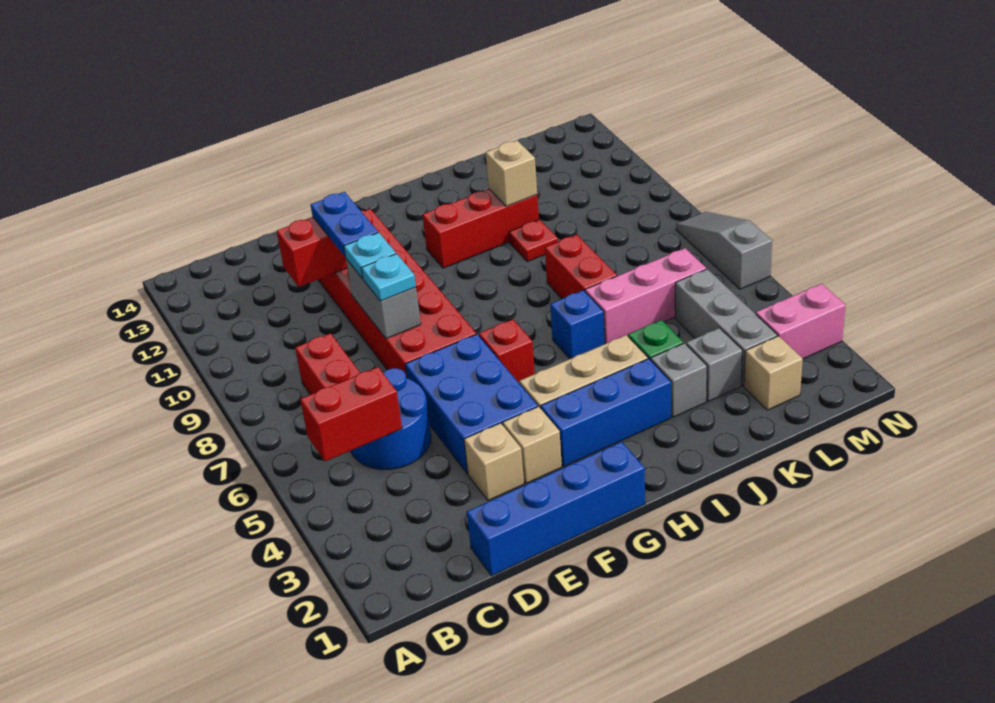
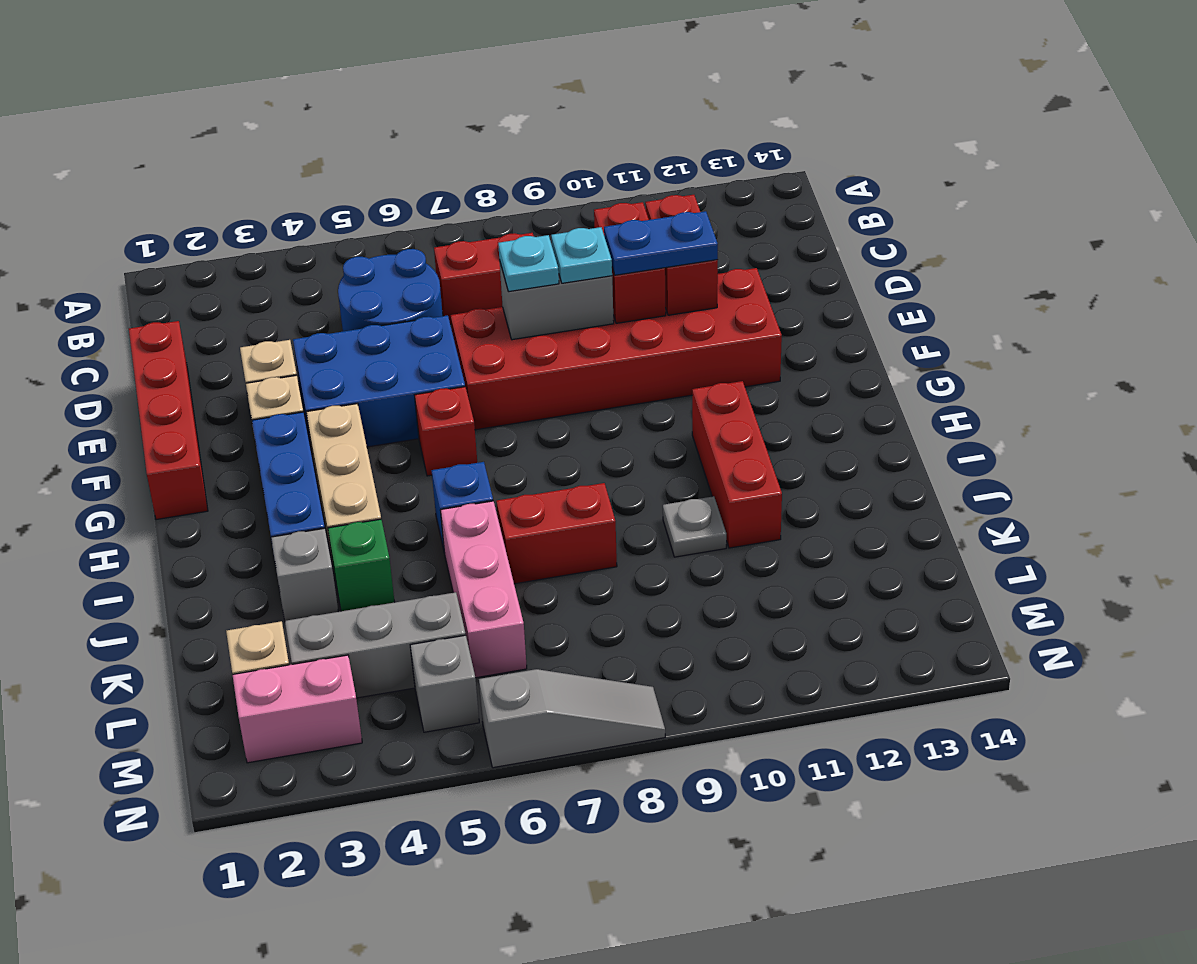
red brick B5:C5 level 2 -> red brick D10:E10 level 2
blue brick D1:G1 level 1 -> red brick D1:G1 level 1
red plate J10 level 1 -> grey plate J10 level 1
tan brick J11 level 2 -> none
grey brick K3 level 1 -> grey brick M5 level 1
pink brick M3:N3 level 1 -> pink brick M2:M3 level 1

